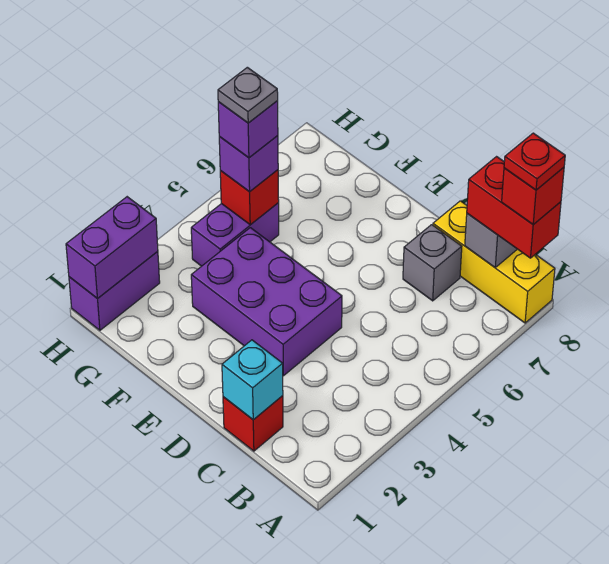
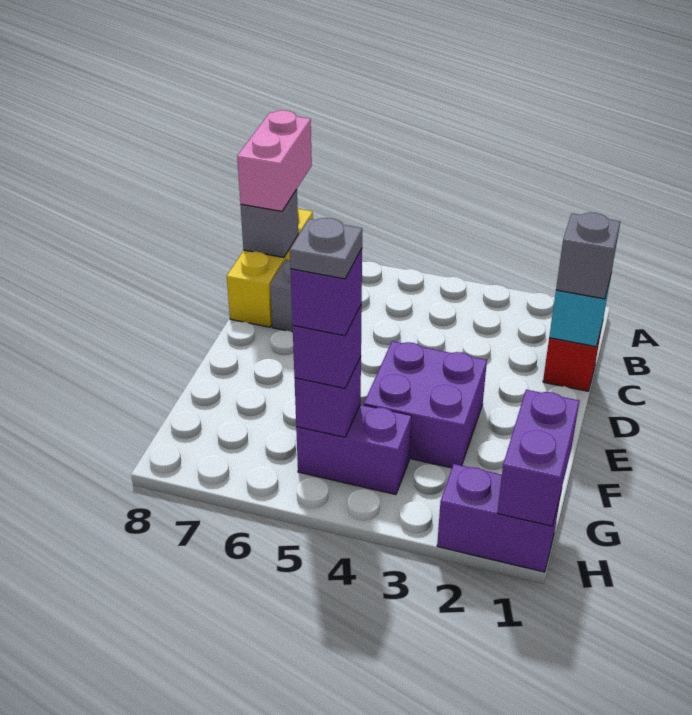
red brick A8:B8 level 3 -> pink brick A8:B8 level 3
red brick A8 level 4 -> none
red plate A8 level 5 -> none
none -> grey brick C1 level 3
purple brick D3:F4 level 1 -> purple brick E3:F4 level 1
red brick G5 level 2 -> purple brick G5 level 2
purple brick H1:H2 level 2 -> purple brick G1:H1 level 2

